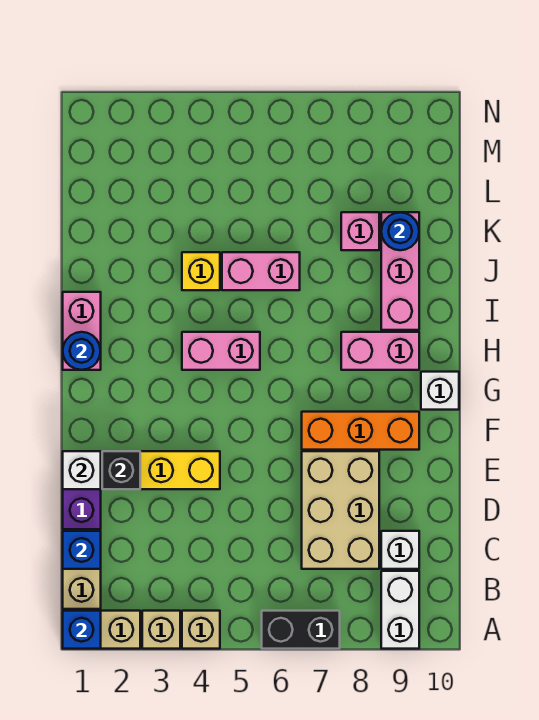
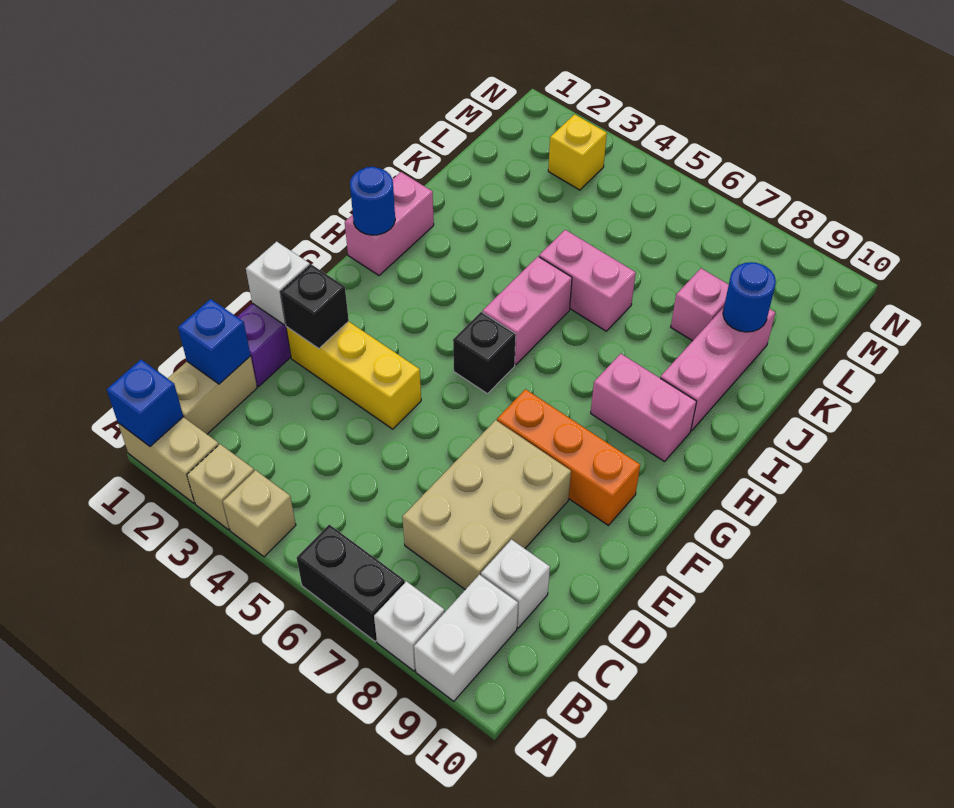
none -> black brick G5 level 1
white brick G10 level 1 -> white brick A8 level 1
pink brick H4:H5 level 1 -> pink brick H5:I5 level 1
yellow brick J4 level 1 -> yellow brick M3 level 1

